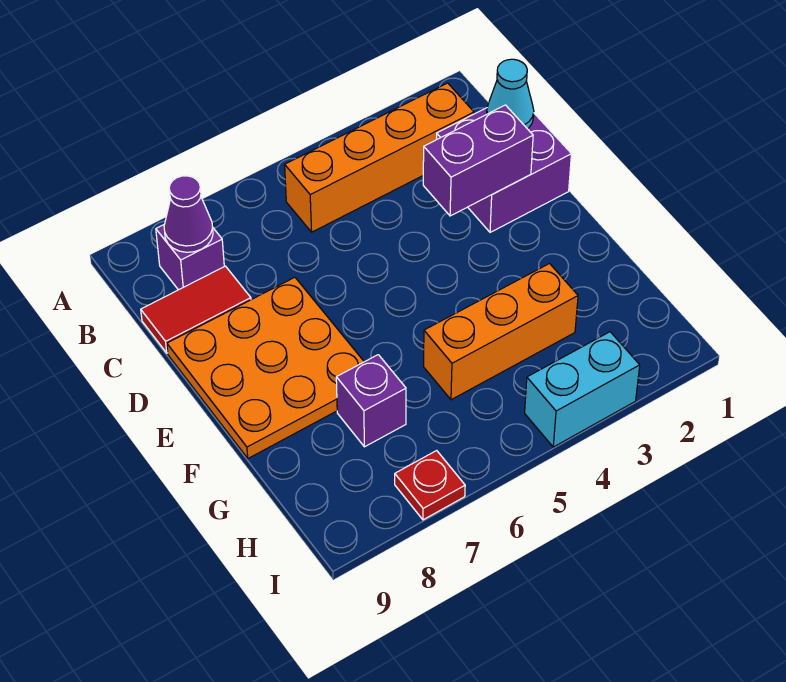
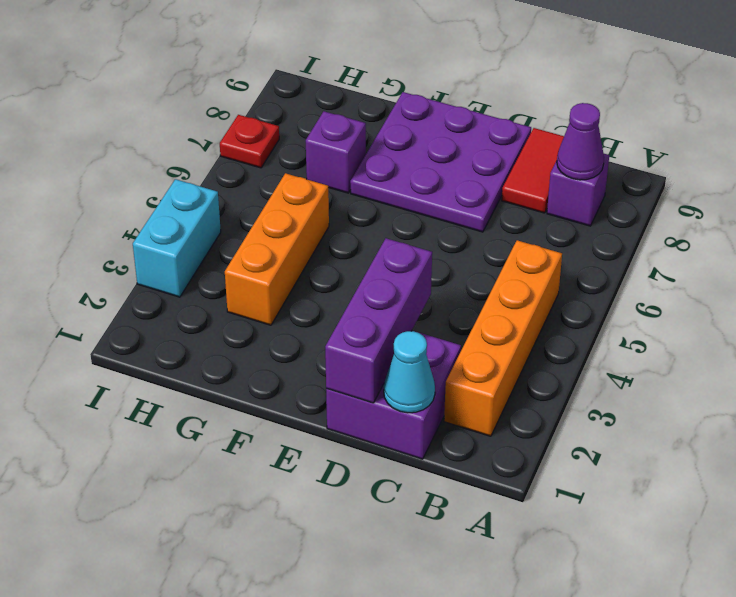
purple brick D2:D3 level 2 -> purple brick D1:D3 level 2
orange plate D7:F9 level 1 -> purple plate D7:F9 level 1

